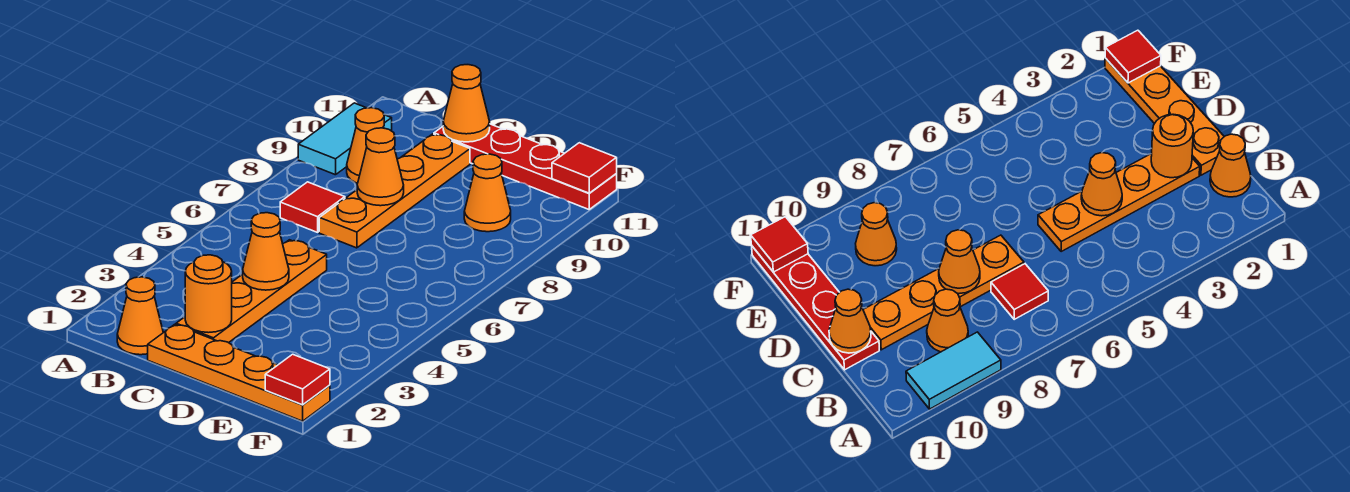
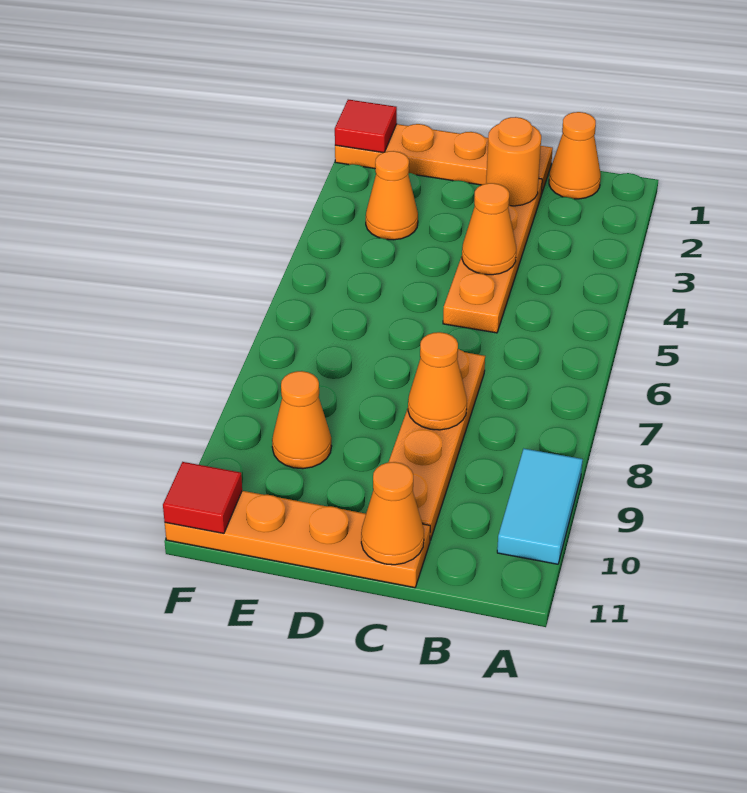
red tile B7 level 1 -> none
orange cone B9 level 1 -> orange cone E3 level 1
red plate C11:F11 level 1 -> orange plate C11:F11 level 1

